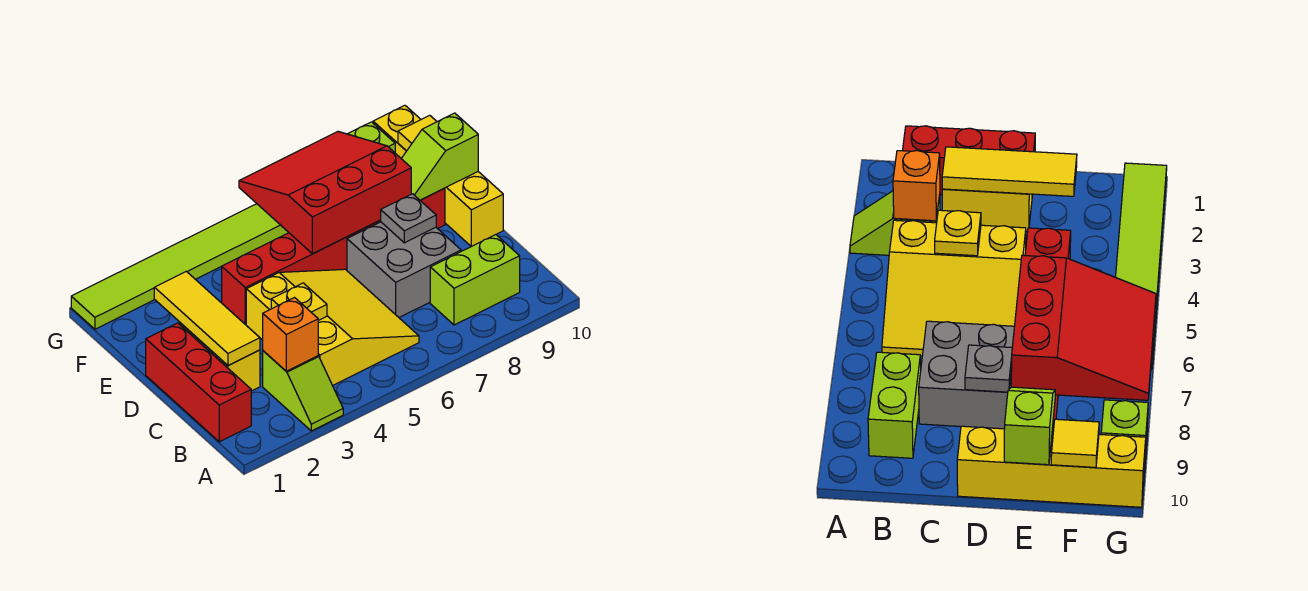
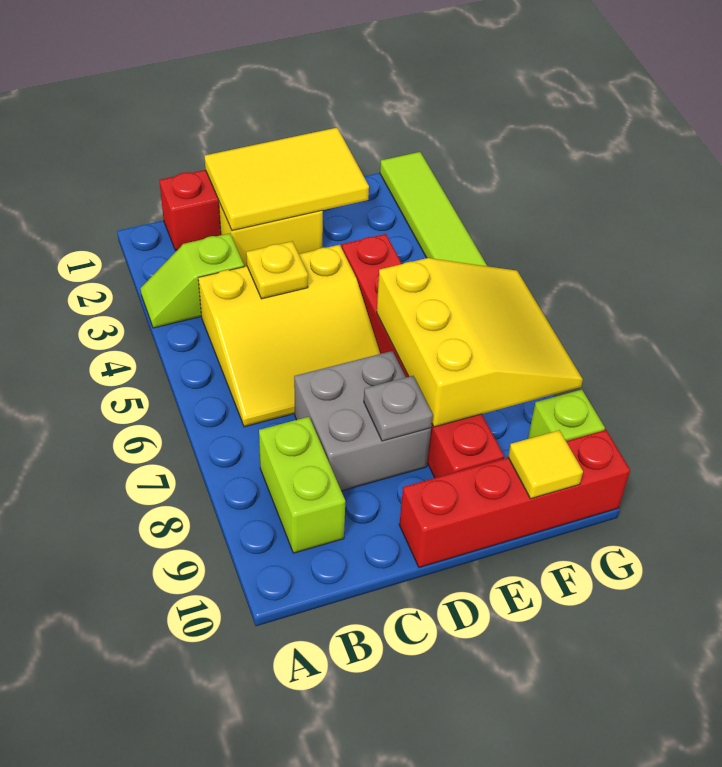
orange brick B3 level 2 -> none
yellow tile C2:E2 level 2 -> yellow tile C1:E2 level 2
yellow brick D10:G10 level 1 -> red brick D10:G10 level 1
red slope E6:G8 level 2 top E -> yellow slope E6:G8 level 2 top E
lime slope E9:E10 level 2 top 10 -> none

